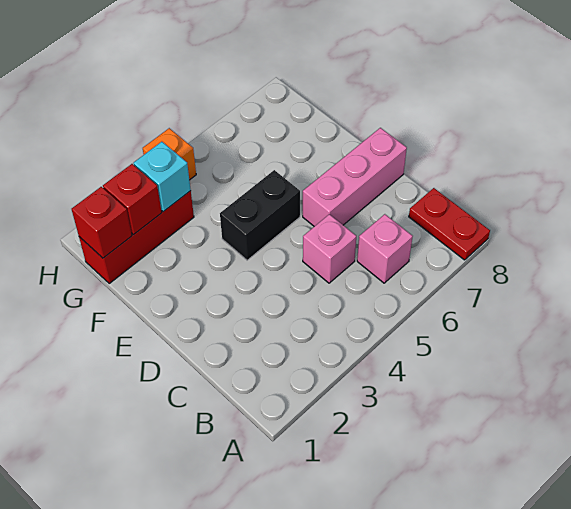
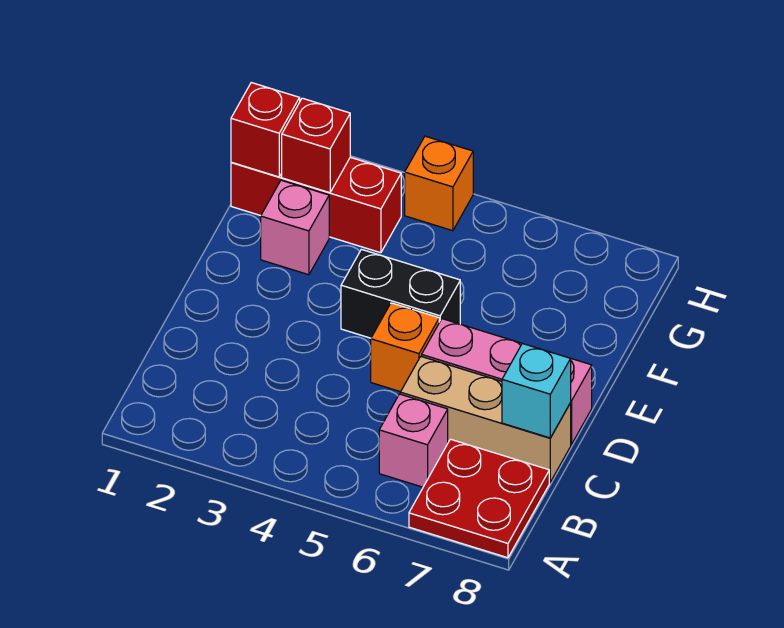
red plate A8:B8 level 1 -> red plate A7:B8 level 1
pink brick C5 level 1 -> pink brick F2 level 1
none -> tan brick C6:C8 level 1
none -> orange brick D5 level 1
cyan brick G3 level 2 -> cyan brick C8 level 2

